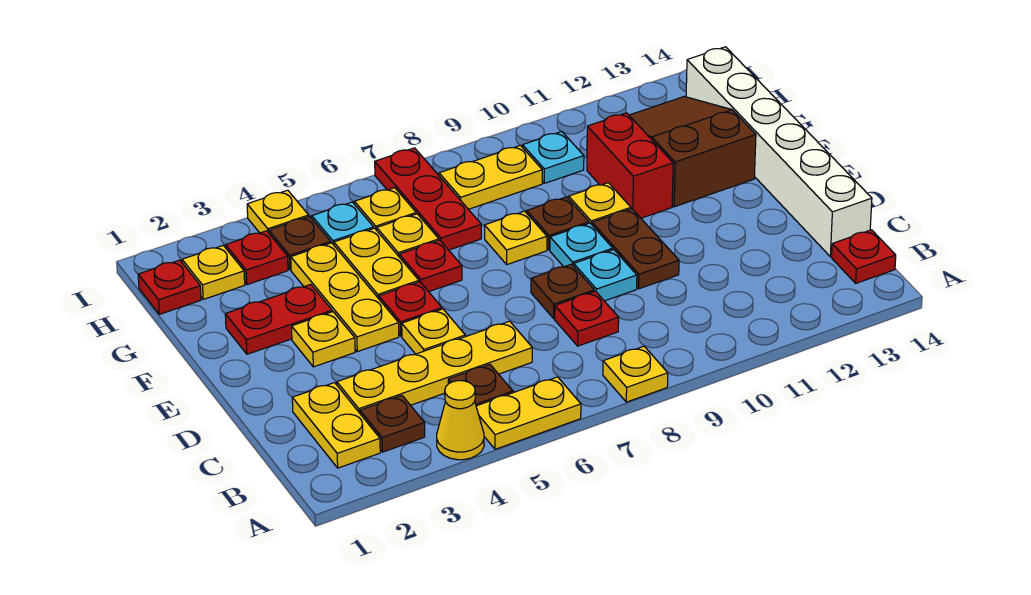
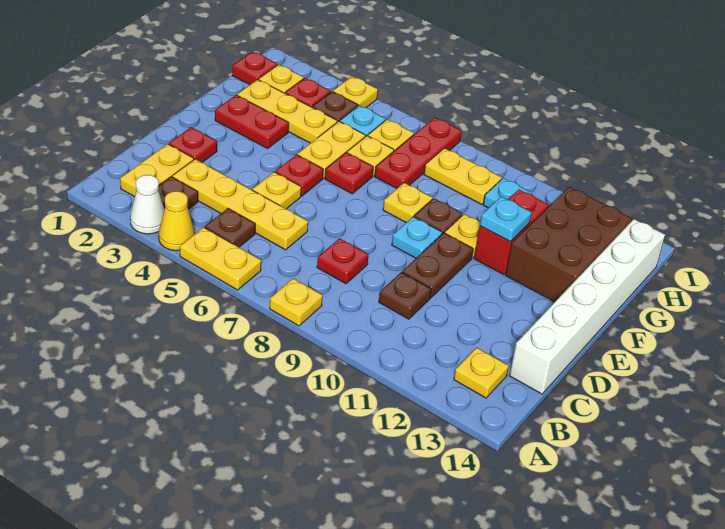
none -> white cone A3 level 1
red plate B14 level 1 -> red plate D2 level 1
brown plate D8 level 1 -> brown plate C10 level 1
cyan plate D9 level 1 -> cyan plate F11 level 2
yellow plate E3 level 1 -> yellow plate B13 level 1
yellow plate E4:G4 level 1 -> yellow plate G2:G4 level 1
brown slope F12:H13 level 1 top F -> brown brick F12:H13 level 1

